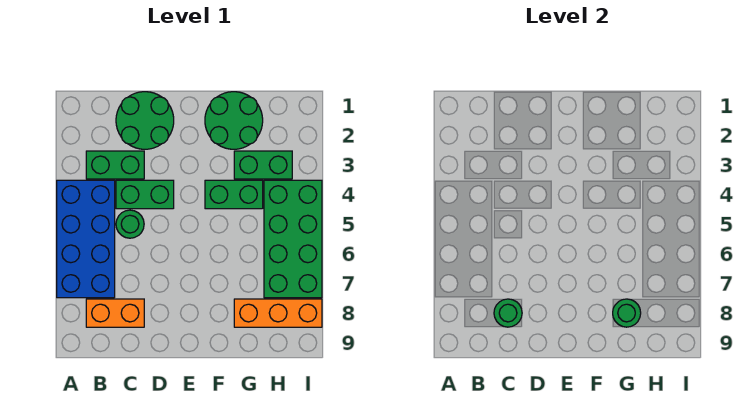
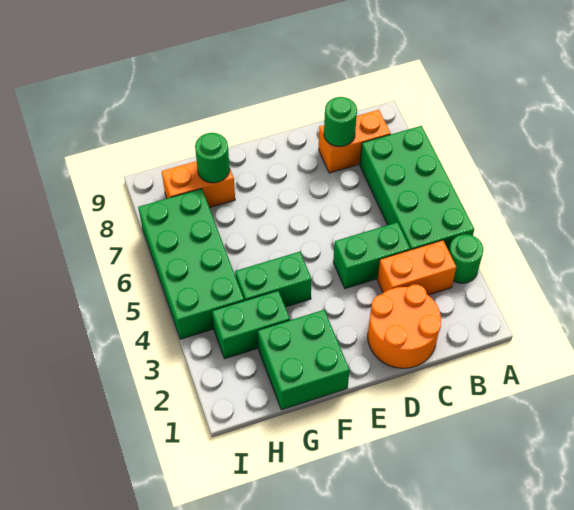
blue brick A4:B7 level 1 -> green brick A4:B7 level 1
green brick B3:C3 level 1 -> orange brick B3:C3 level 1
green round brick C1:D2 level 1 -> orange round brick C1:D2 level 1
green round brick C5 level 1 -> green round brick A3 level 1
green round brick F1:G2 level 1 -> green brick F1:G2 level 1
orange brick G8:I8 level 1 -> orange brick G8:H8 level 1

